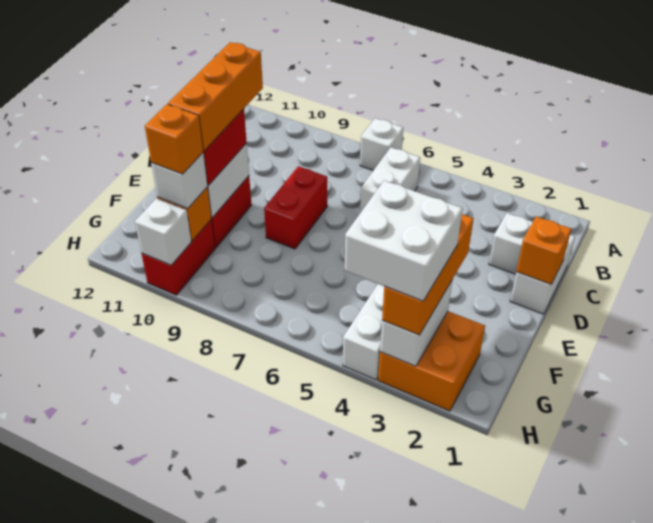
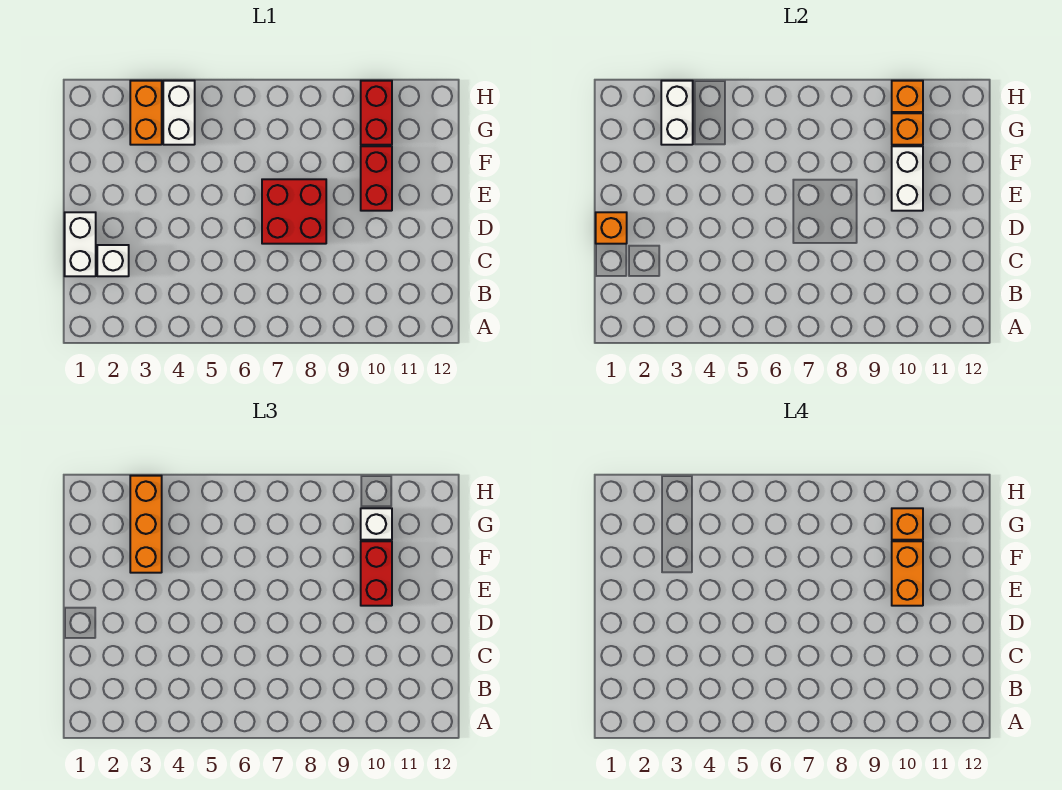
white brick A7 level 1 -> none
white brick B6:C6 level 1 -> none
red brick D8:E8 level 1 -> red brick D7:E8 level 1
orange brick D10:F10 level 4 -> orange brick E10:F10 level 4
orange brick G2:H3 level 1 -> orange brick G3:H3 level 1
white brick G3:H4 level 4 -> none
white brick H10 level 2 -> orange brick H10 level 2

